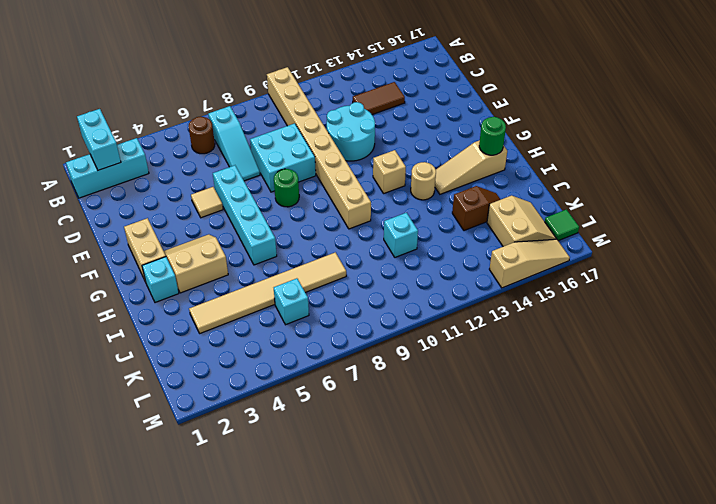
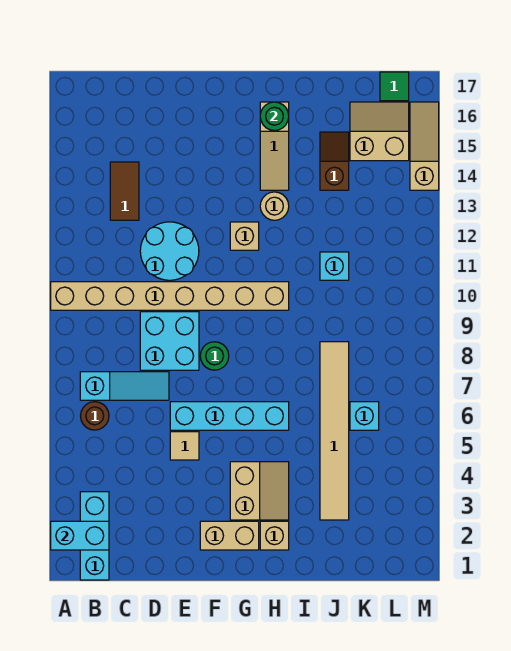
tan slope G3:H4 level 1 top H -> tan slope G3:H4 level 1 top G
cyan brick H2 level 1 -> tan brick H2 level 1

